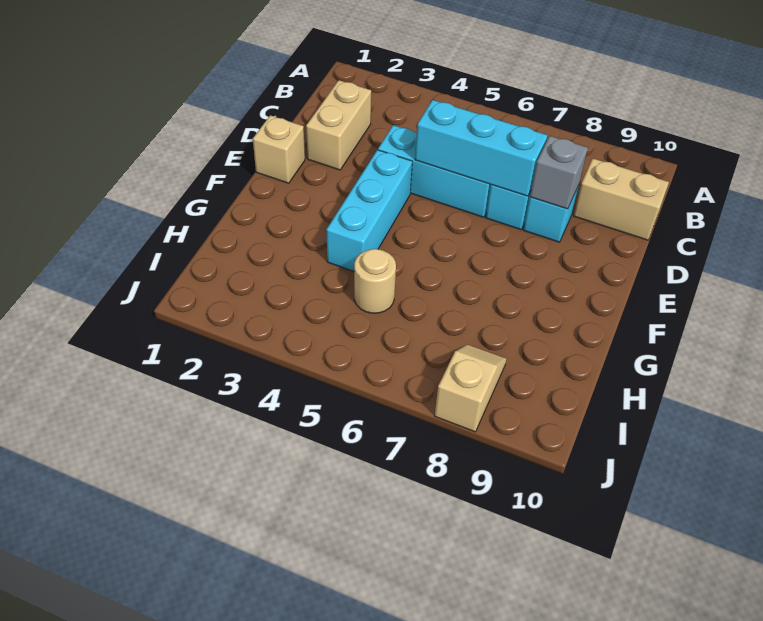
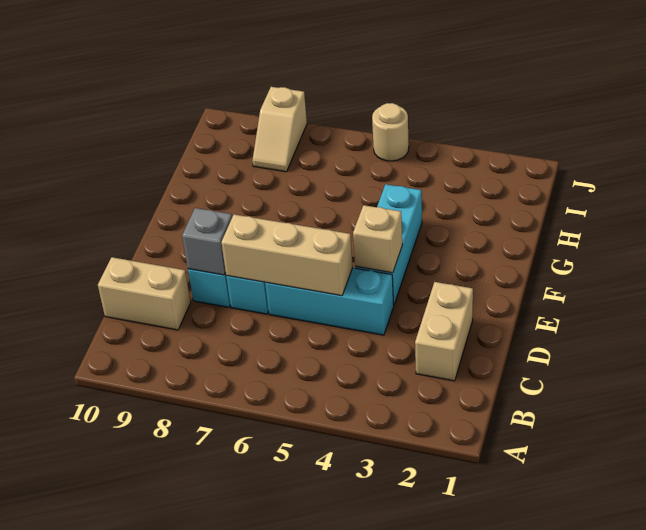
cyan brick D5:D7 level 2 -> tan brick D5:D7 level 2
tan brick E1 level 1 -> tan brick E4 level 2
tan round brick H5 level 1 -> tan round brick J5 level 1

